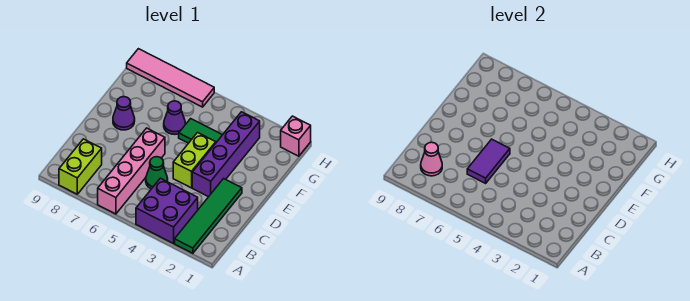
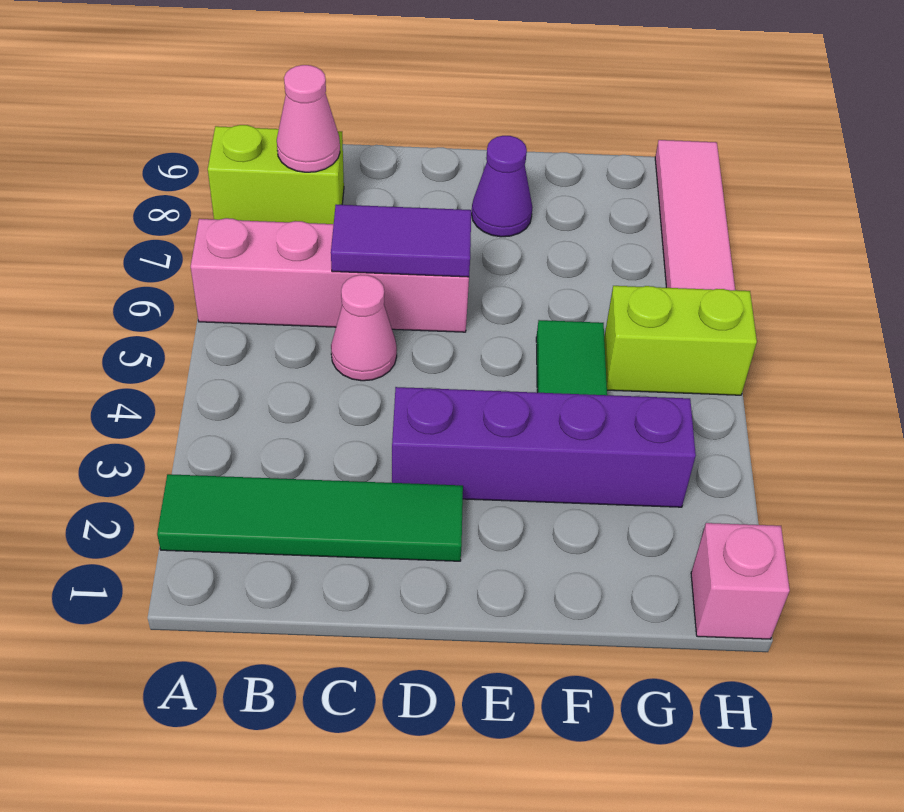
purple brick A3:B4 level 1 -> none
green cone C5 level 1 -> pink cone C5 level 1
lime brick D4:E4 level 1 -> lime brick G5:H5 level 1
purple cone F6 level 1 -> none

